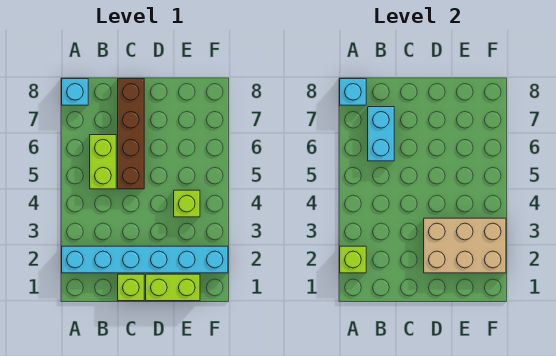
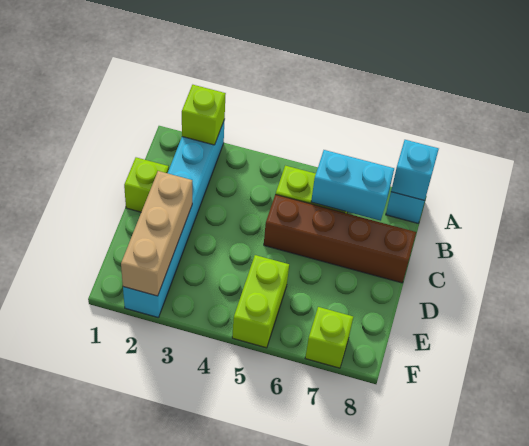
lime brick D1:E1 level 1 -> lime brick E5:F5 level 1
tan brick D2:F3 level 2 -> tan brick D2:F2 level 2
lime brick E4 level 1 -> lime brick F7 level 1

